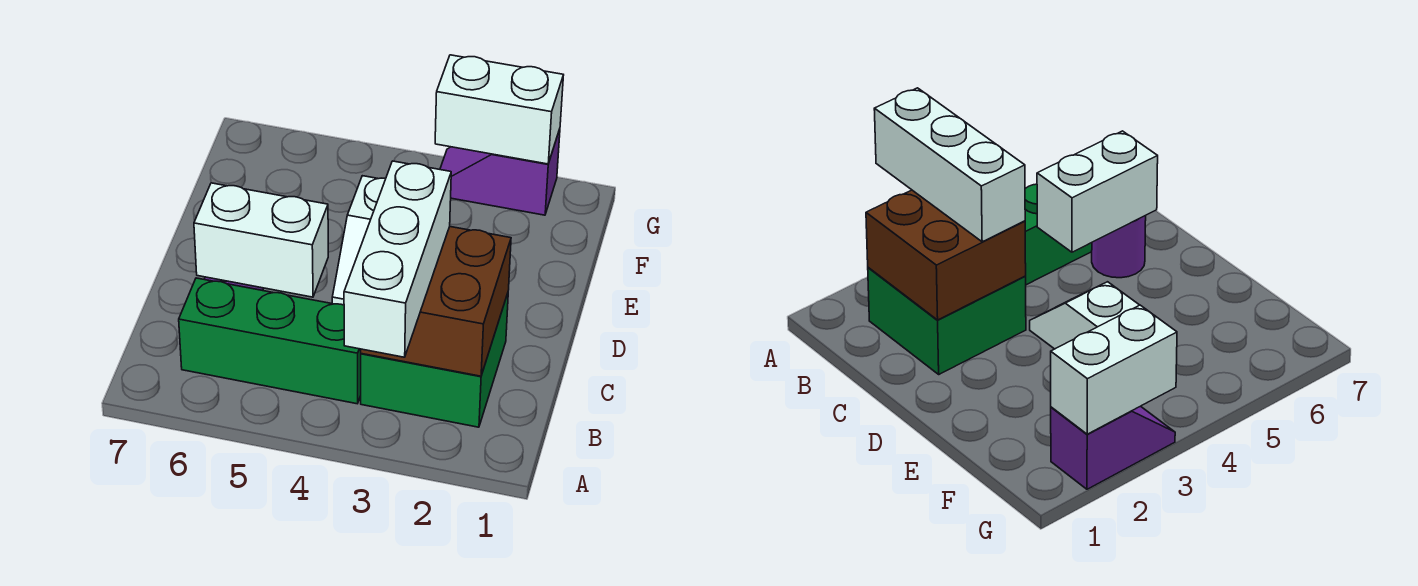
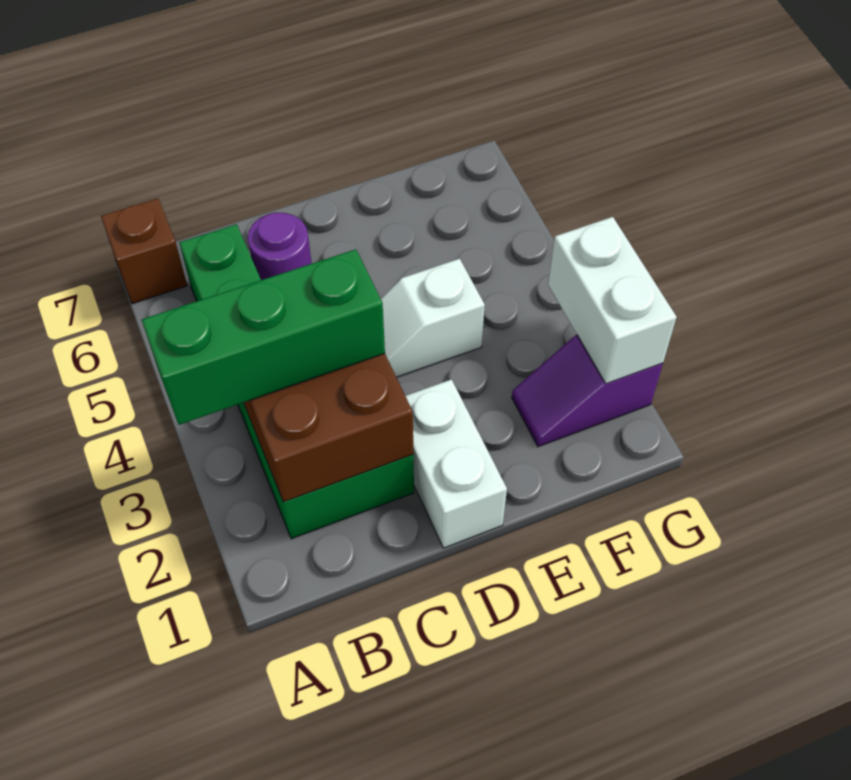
white brick A3:C3 level 3 -> green brick A3:C3 level 3
none -> brown brick A7 level 1
white brick C5:C6 level 2 -> white brick D1:D2 level 1
purple slope G2:G3 level 1 top 2 -> purple slope F2:G2 level 1 top G

